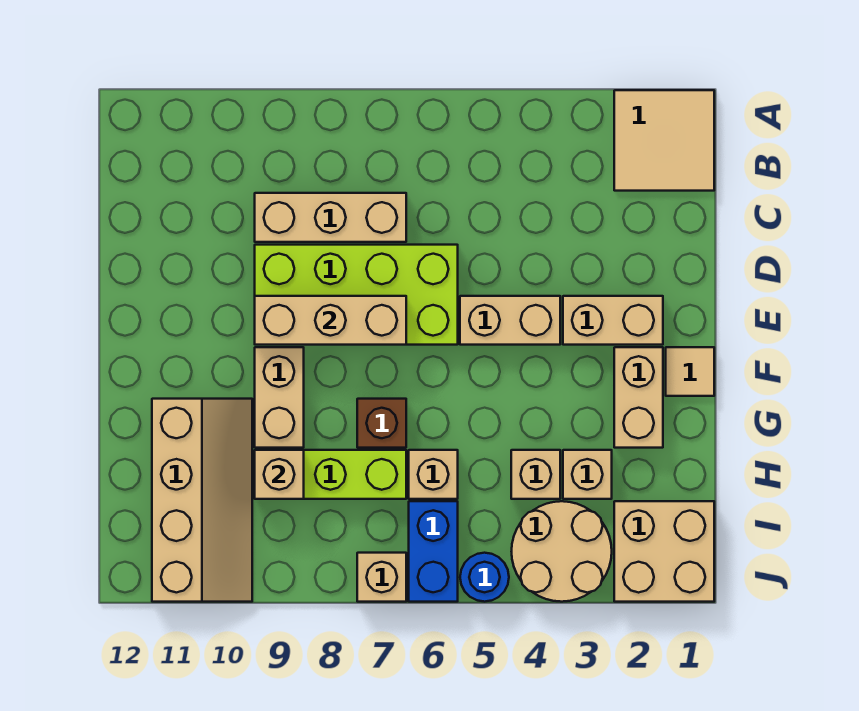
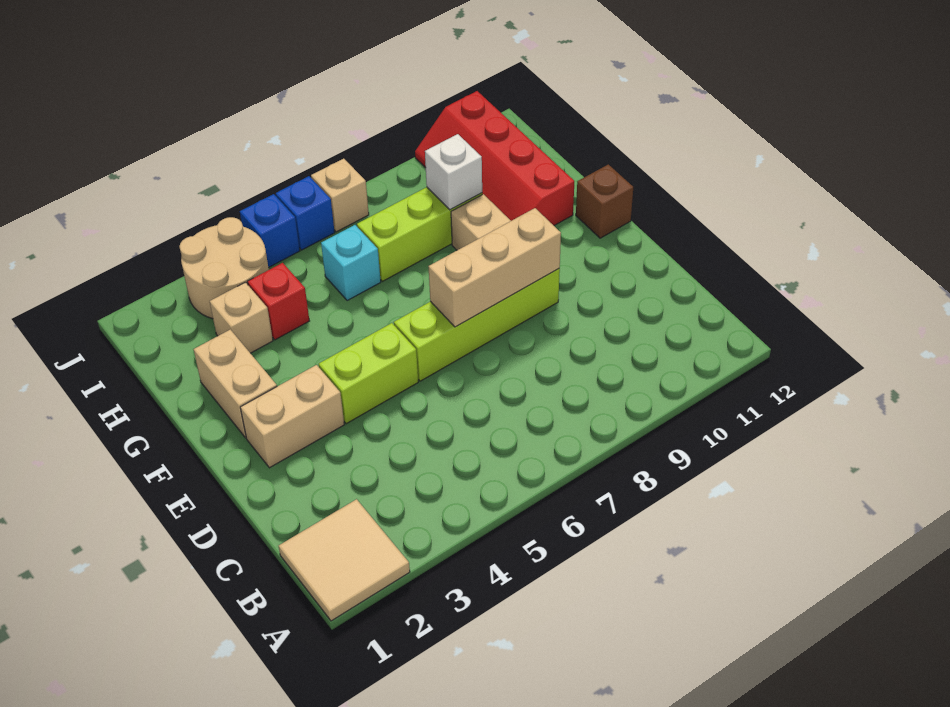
tan brick C7:C9 level 1 -> none
lime brick D6:E9 level 1 -> lime brick E6:E9 level 1
tan brick E4:E5 level 1 -> lime brick E4:E5 level 1
tan tile F1 level 1 -> none
brown brick G7 level 1 -> brown brick F12 level 1
tan slope G10:J11 level 1 top 11 -> red slope G10:J11 level 1 top 11
tan brick H4 level 1 -> red brick H4 level 1
tan brick H6 level 1 -> cyan brick H6 level 1
tan brick H9 level 2 -> white brick H9 level 2
tan brick I1:J2 level 1 -> none
blue brick I6:J6 level 1 -> blue brick J6 level 1
blue round brick J5 level 1 -> blue brick J5 level 1

